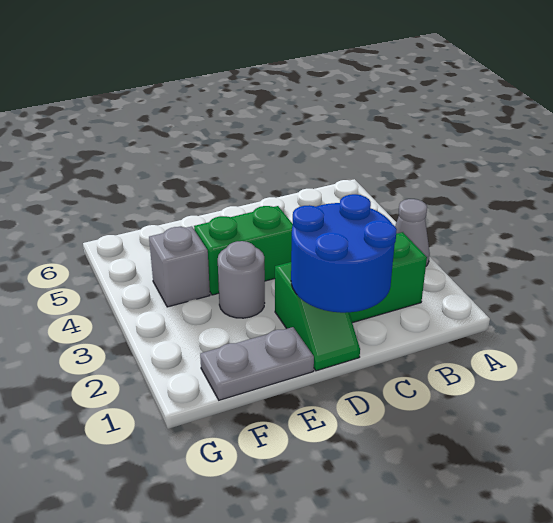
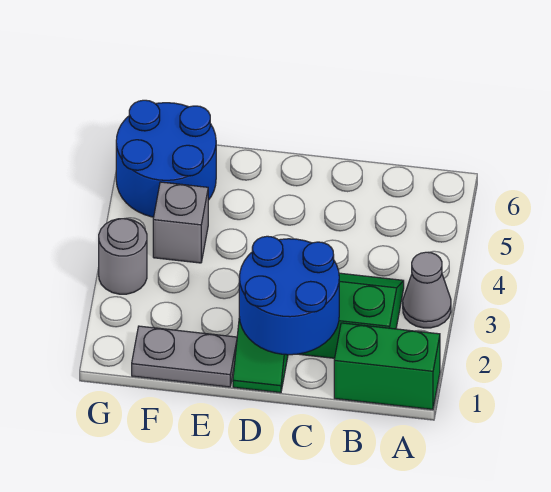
green brick D4:E4 level 1 -> green brick A1:B1 level 1
grey round brick E3 level 1 -> grey round brick G3 level 1
none -> blue round brick F5:G6 level 1

